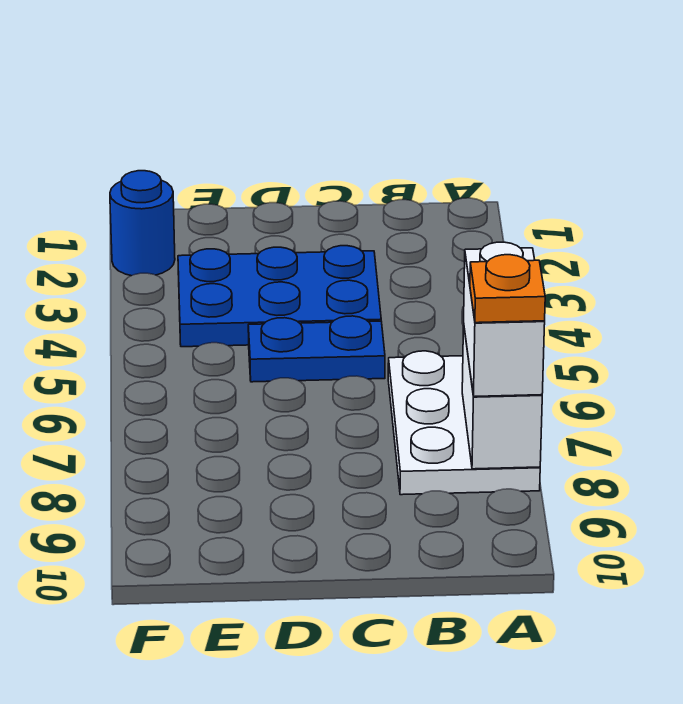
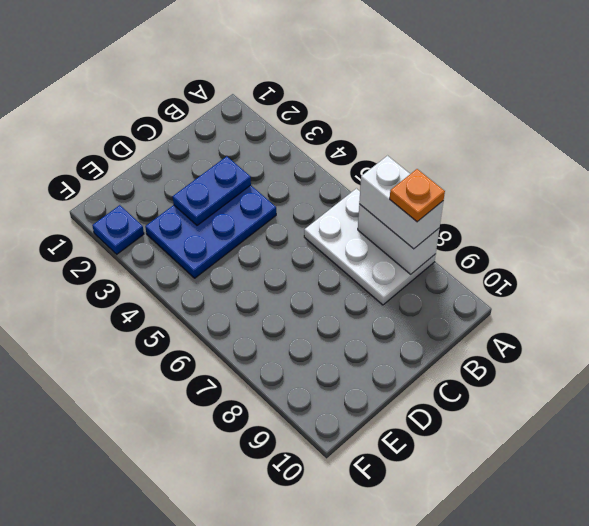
blue plate C5:D5 level 1 -> blue plate C3:D3 level 2
blue round brick F2 level 1 -> blue plate F2 level 1

